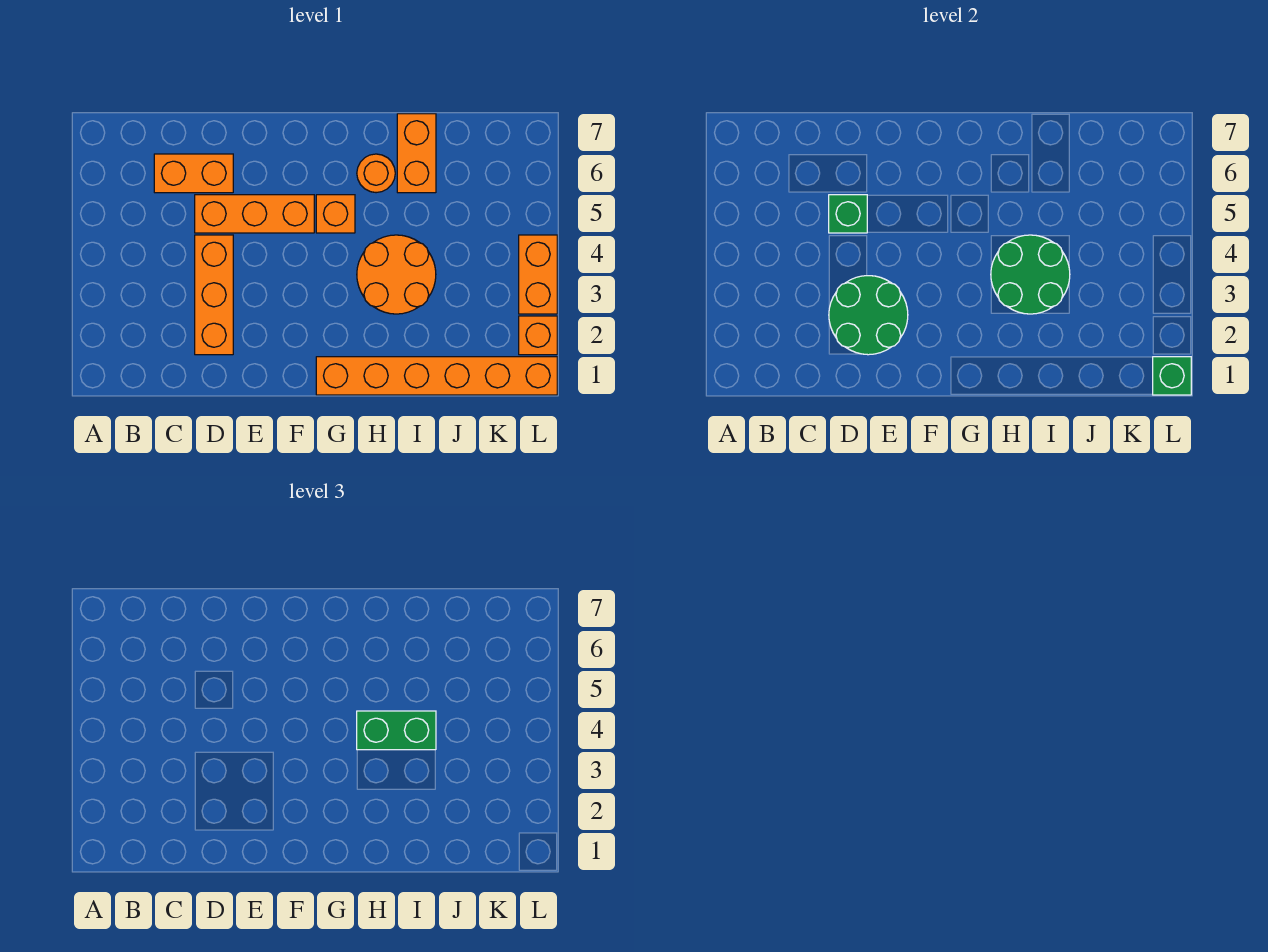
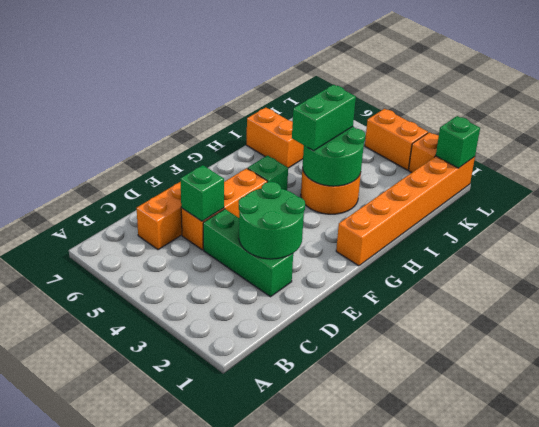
orange brick D2:D4 level 1 -> green brick D2:D4 level 1
orange brick G5 level 1 -> green brick G5 level 1
orange round brick H6 level 1 -> none

